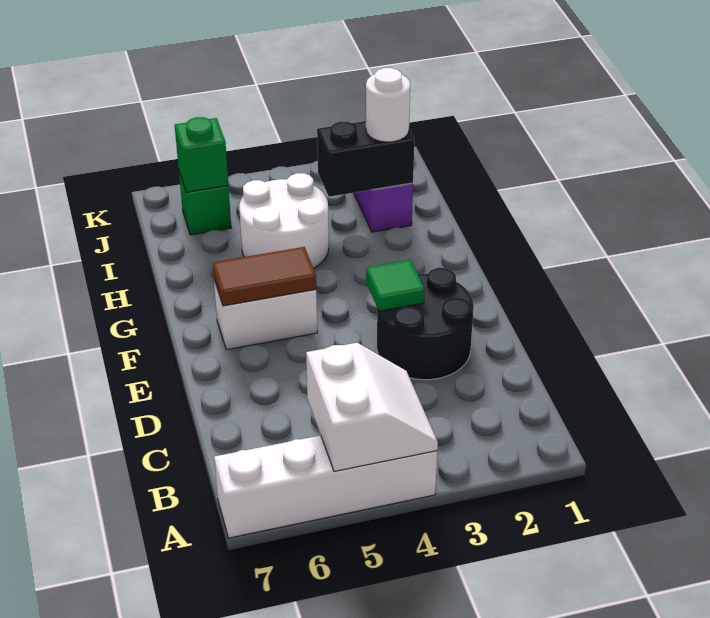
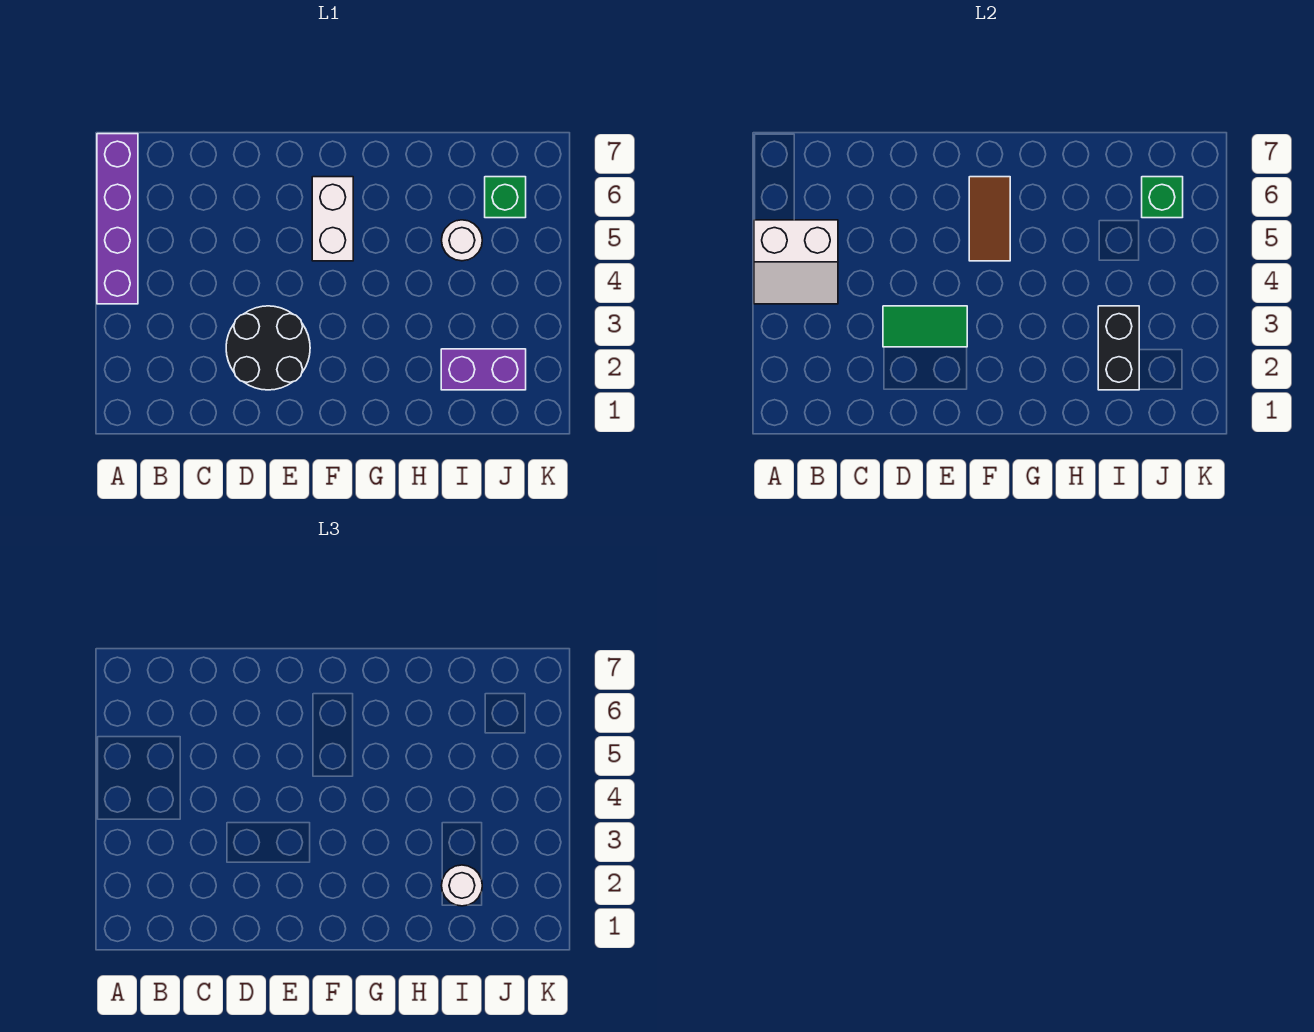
white brick A4:A7 level 1 -> purple brick A4:A7 level 1
green tile E3 level 2 -> green tile D3:E3 level 2
white round brick H4:I5 level 1 -> white round brick I5 level 1

